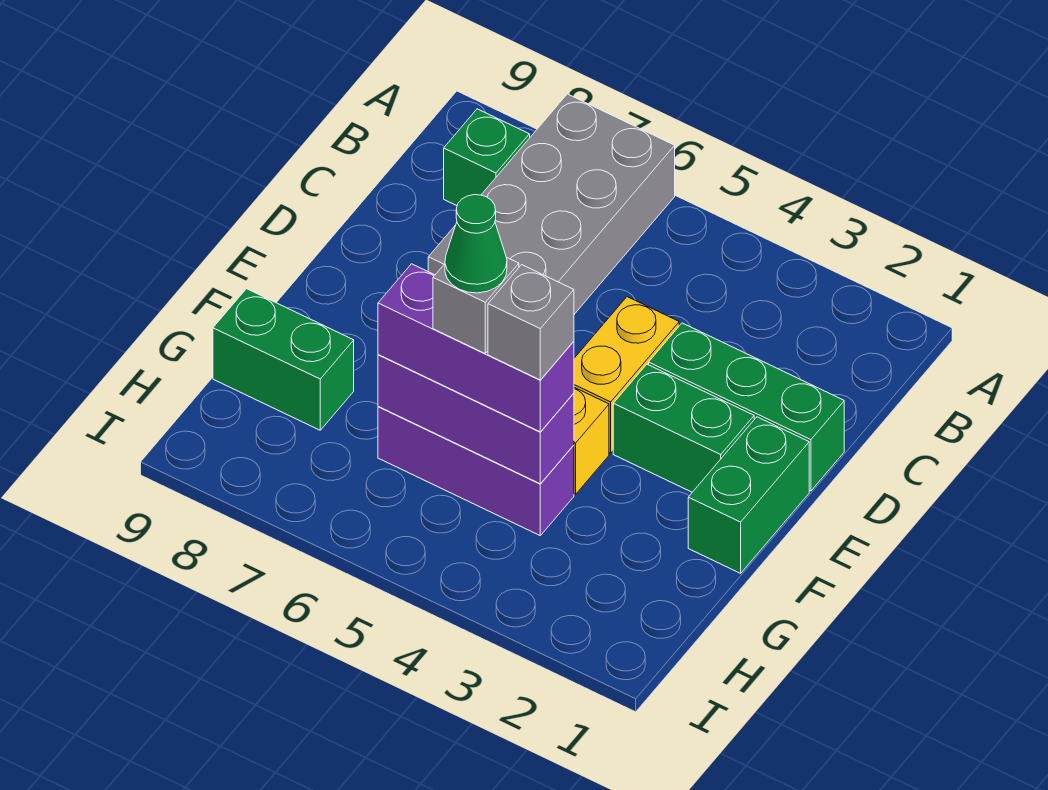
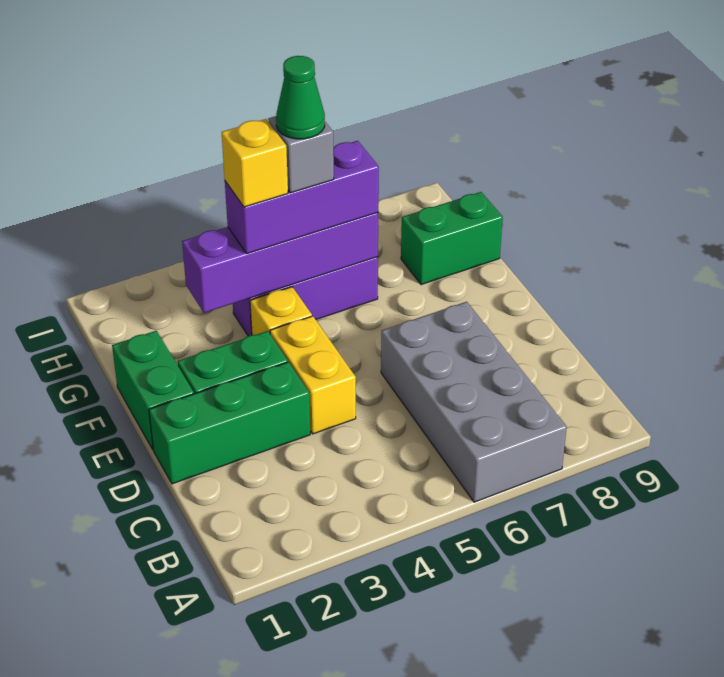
green brick B8 level 1 -> none
purple brick G4:G6 level 2 -> purple brick G3:G6 level 2
grey brick G4 level 4 -> yellow brick G4 level 4

